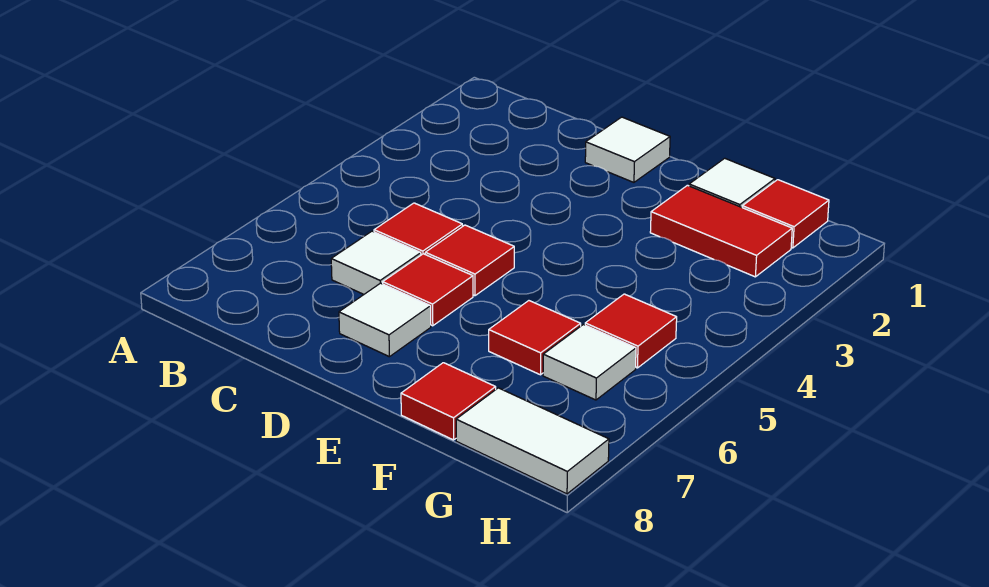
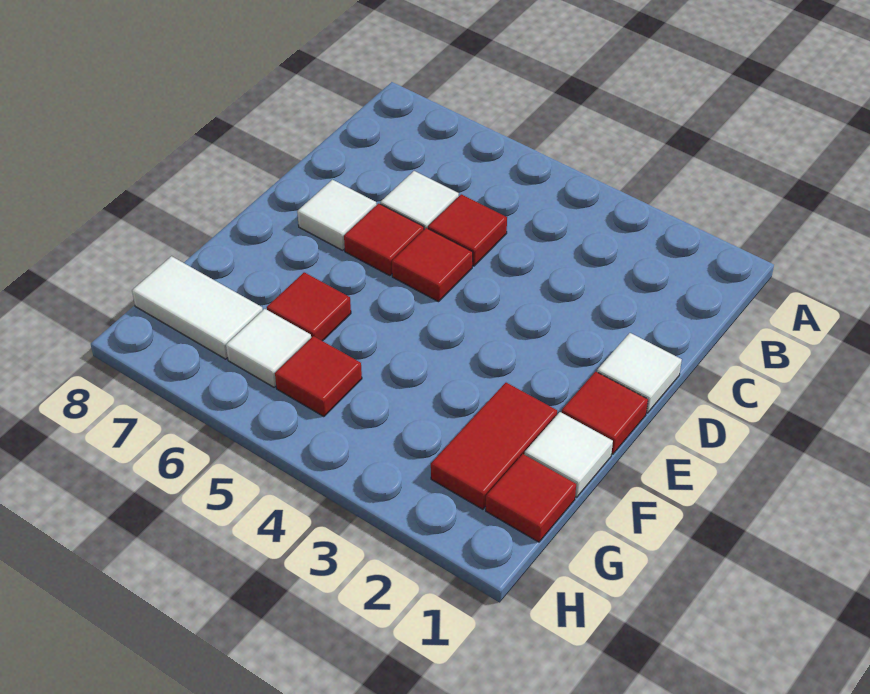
red tile F8 level 1 -> red tile E1 level 1
white tile G8:H8 level 1 -> white tile G7:G8 level 1

